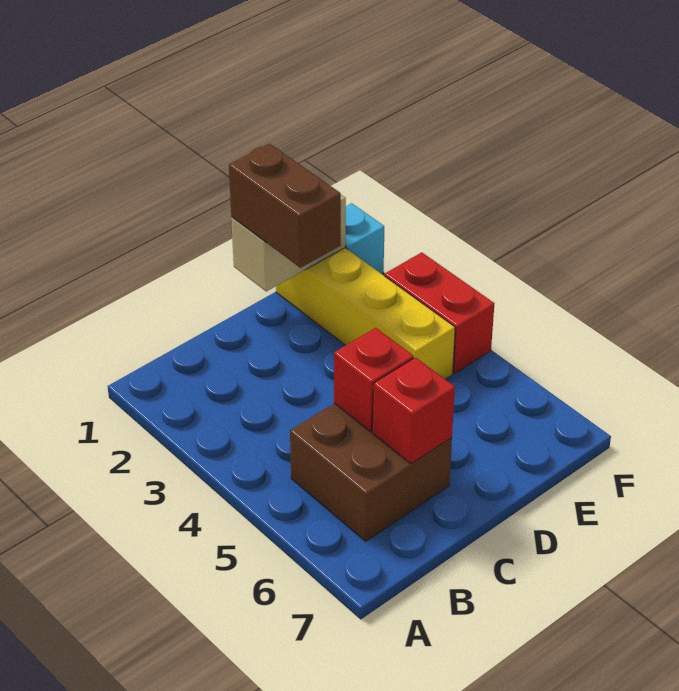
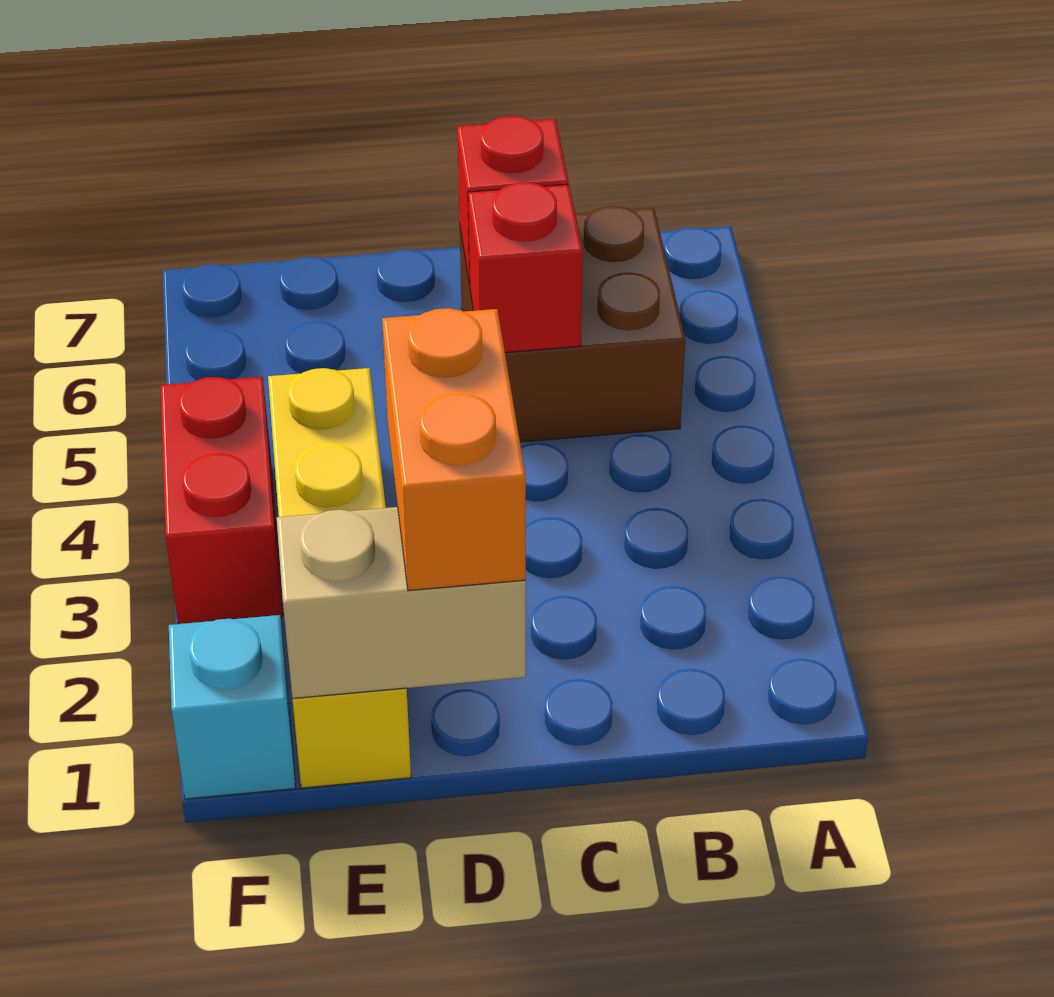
brown brick D1:D2 level 3 -> orange brick D1:D2 level 3

